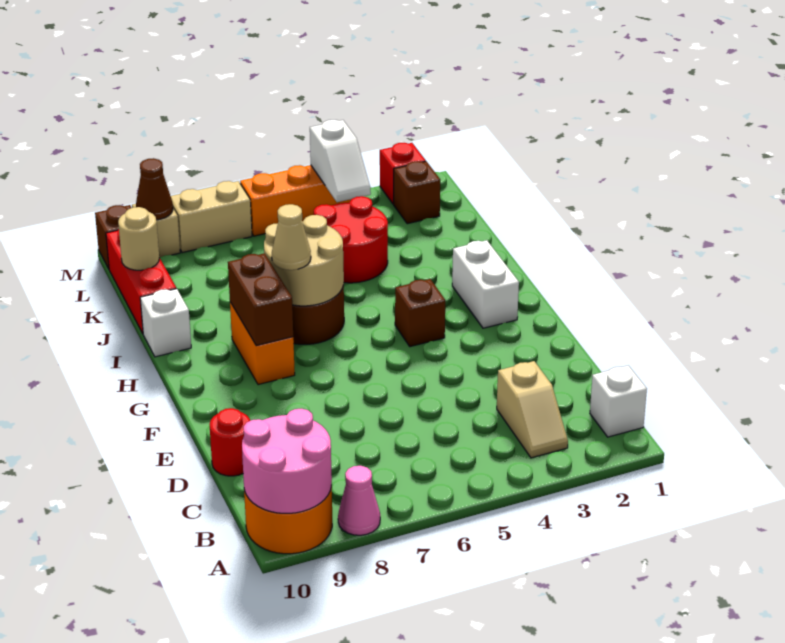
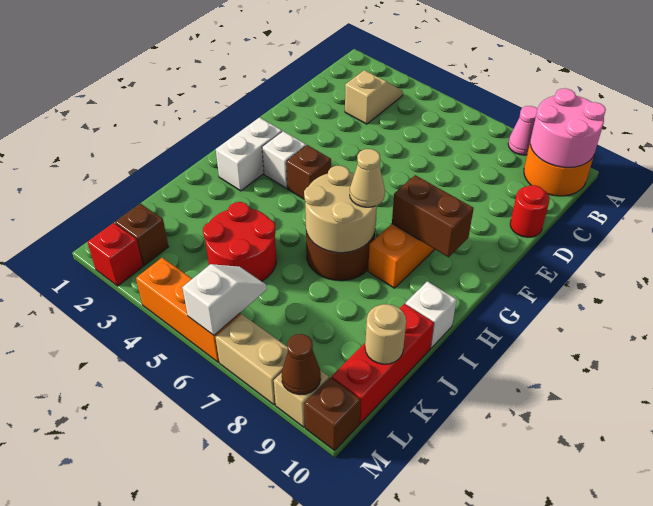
white brick B1 level 1 -> white brick G3 level 1
brown brick G8:H8 level 2 -> brown brick G8:G9 level 2
white slope L4:M4 level 2 top M -> white slope L6:M6 level 2 top M

